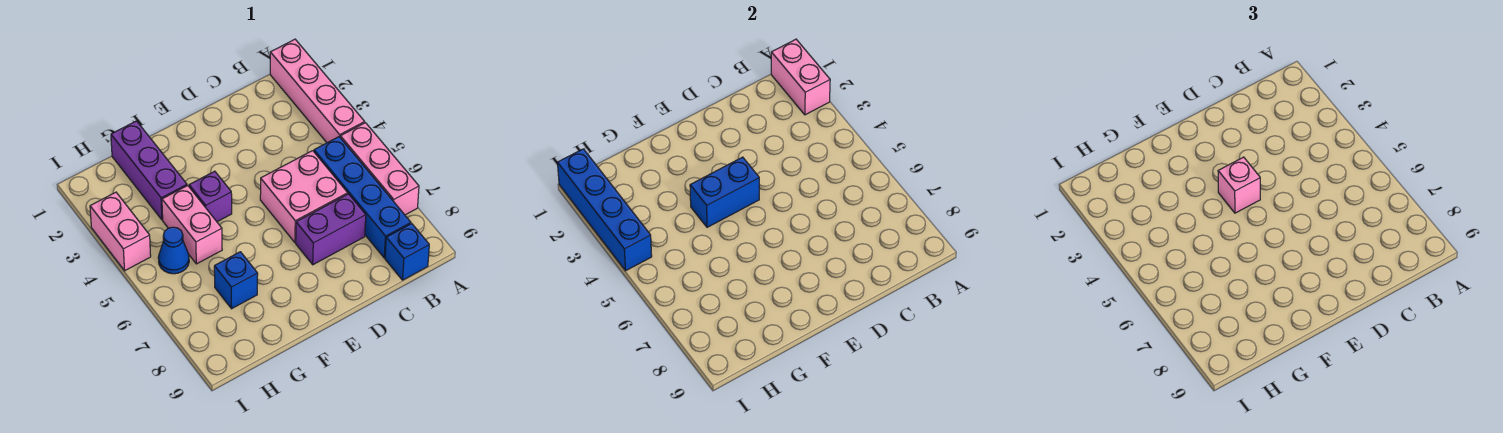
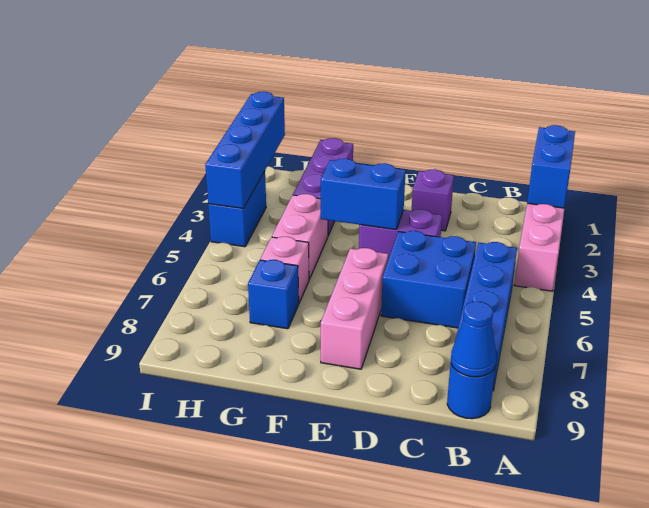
pink brick A1:A2 level 2 -> blue brick A1:A2 level 2
pink brick A5:A7 level 1 -> pink brick E6:E8 level 1
blue brick B9 level 1 -> blue round brick B9 level 1
pink brick C5:D6 level 1 -> blue brick C5:D6 level 1
purple brick C7:D7 level 1 -> purple brick D4:E4 level 1
pink brick E4 level 3 -> pink brick G6 level 1
purple brick F4 level 1 -> purple brick D2 level 1
blue cone H5 level 1 -> blue cone B9 level 2
pink brick I3:I4 level 1 -> blue brick I3:I4 level 1

